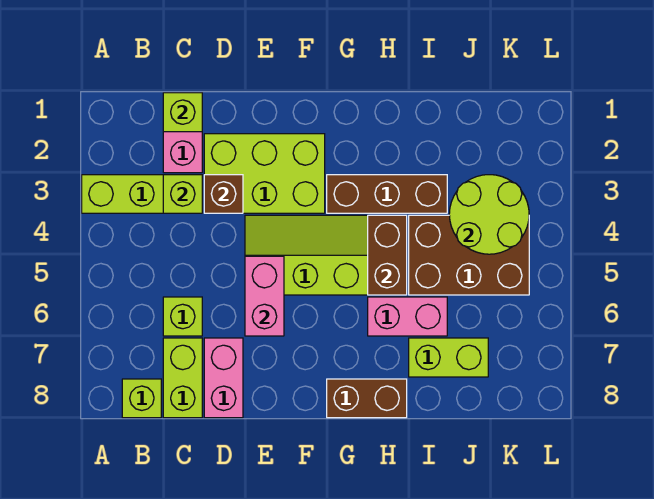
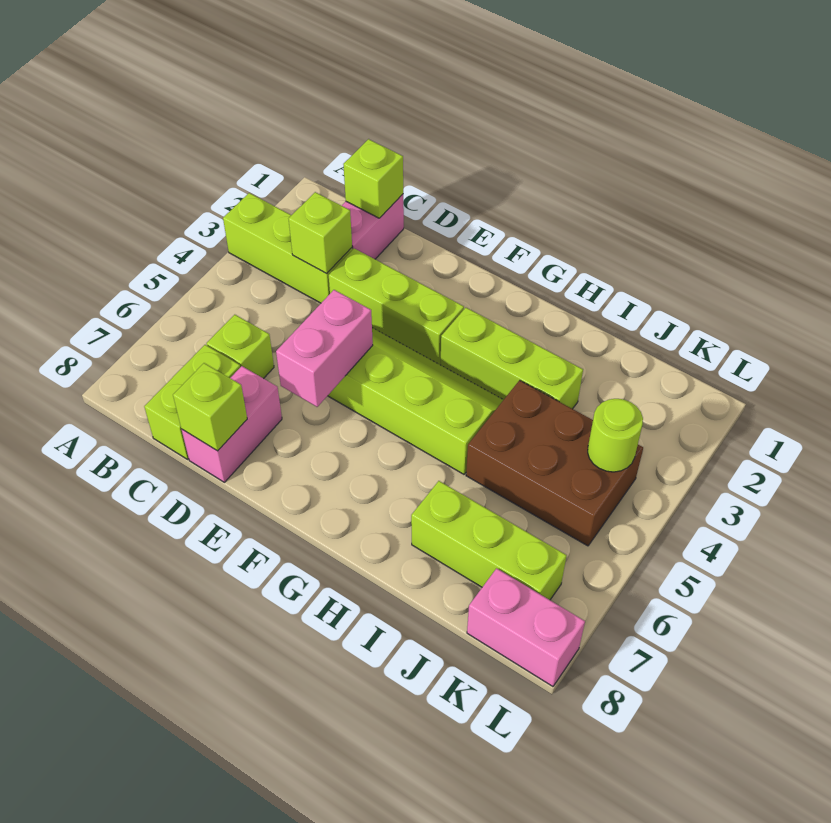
lime brick B8 level 1 -> lime brick D8 level 2
lime brick D2:F3 level 1 -> lime brick D3:F3 level 1
brown brick D3 level 2 -> none
brown brick G3:I3 level 1 -> lime brick G3:I3 level 1
brown brick G8:H8 level 1 -> none
brown brick H4:H5 level 2 -> none
pink brick H6:I6 level 1 -> pink brick K8:L8 level 1
lime brick I7:J7 level 1 -> lime brick I7:K7 level 1
lime round brick J3:K4 level 2 -> lime round brick K4 level 2

